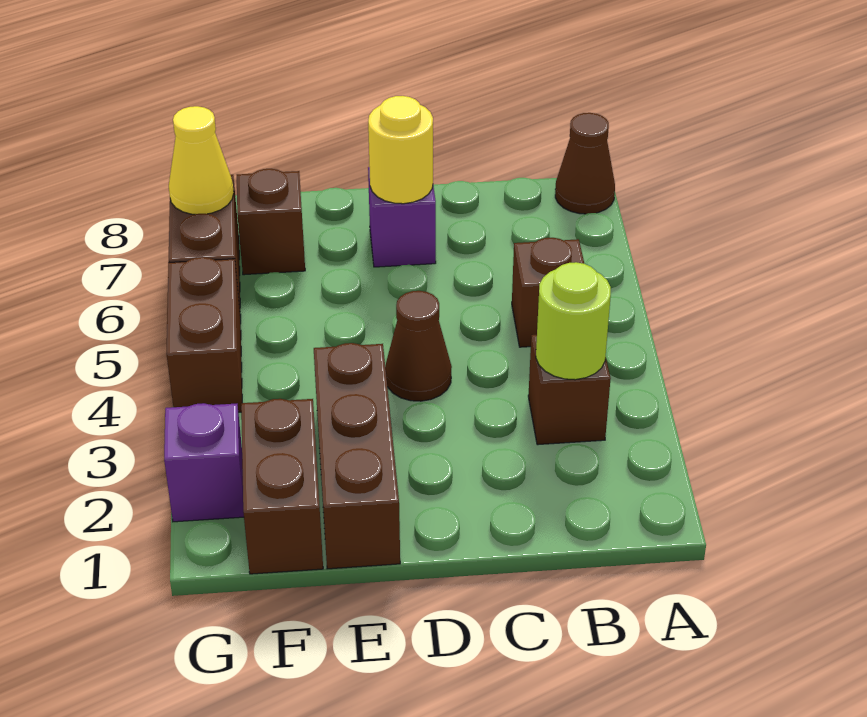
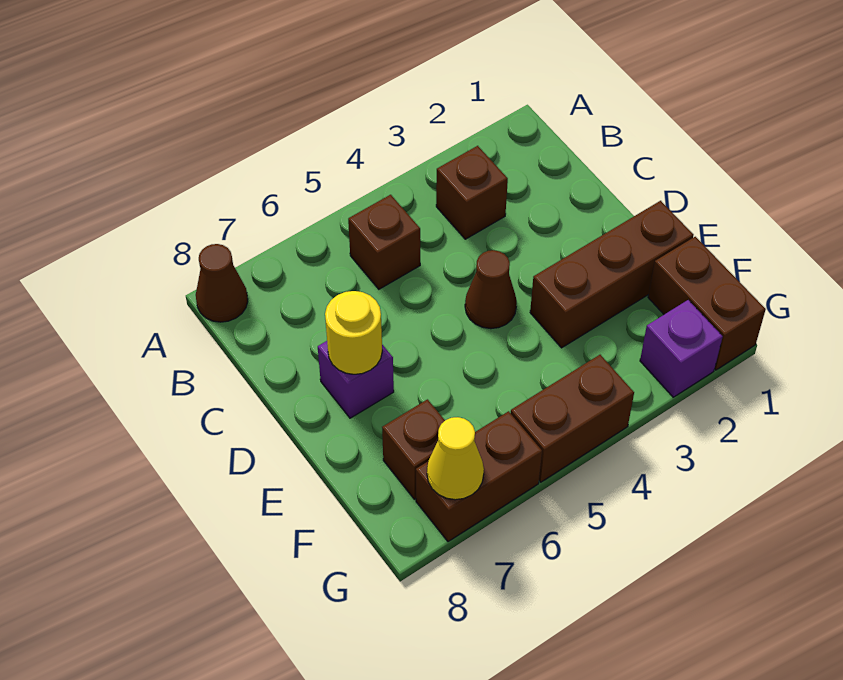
lime round brick B3 level 2 -> none
brown brick F1:F2 level 1 -> brown brick F1:G1 level 1

